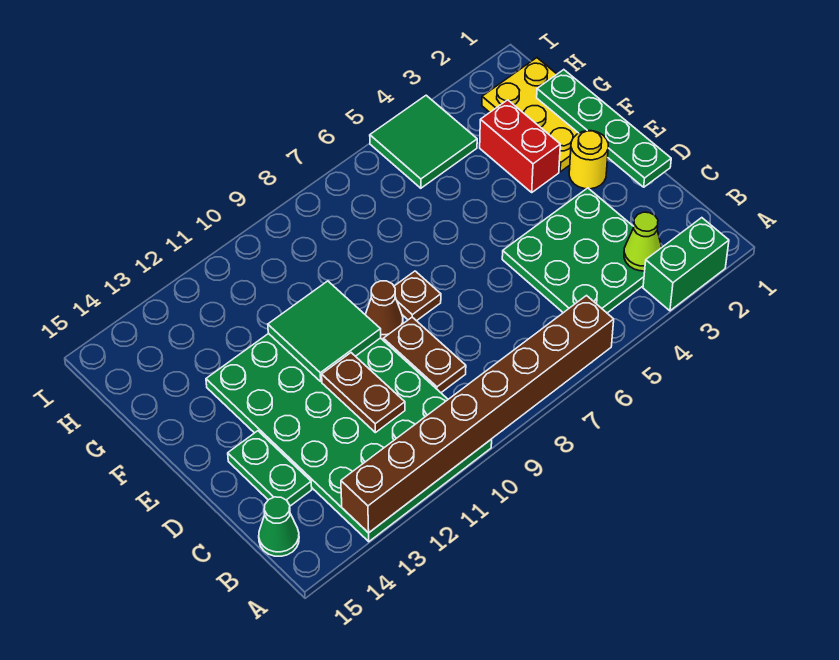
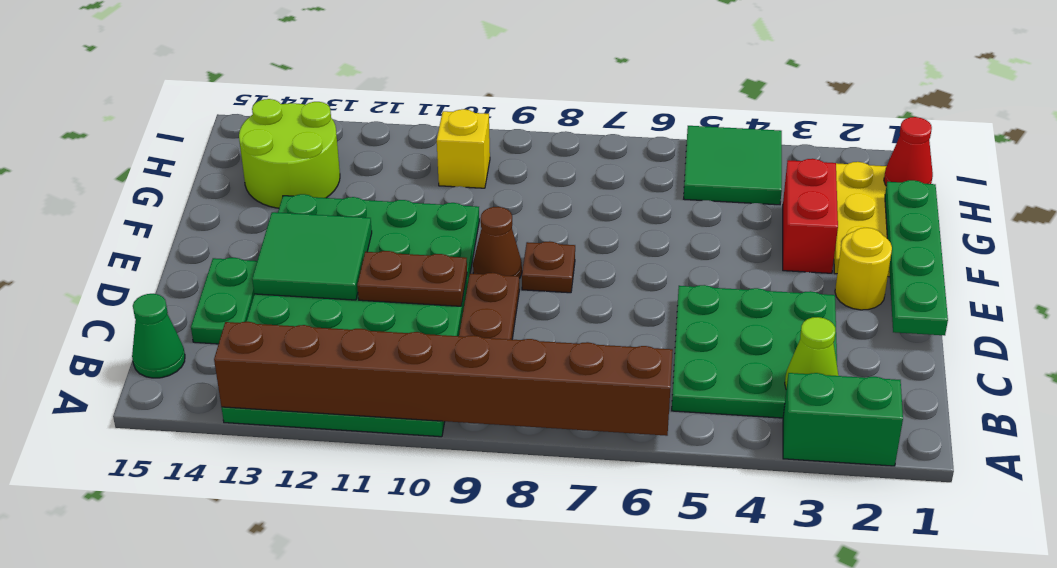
brown plate C11:D11 level 2 -> brown plate D10:D11 level 2
green tile E10:F11 level 2 -> green tile D12:E13 level 2
none -> lime round brick G13:H14 level 1
none -> red cone H1 level 2
none -> yellow brick H10 level 1

